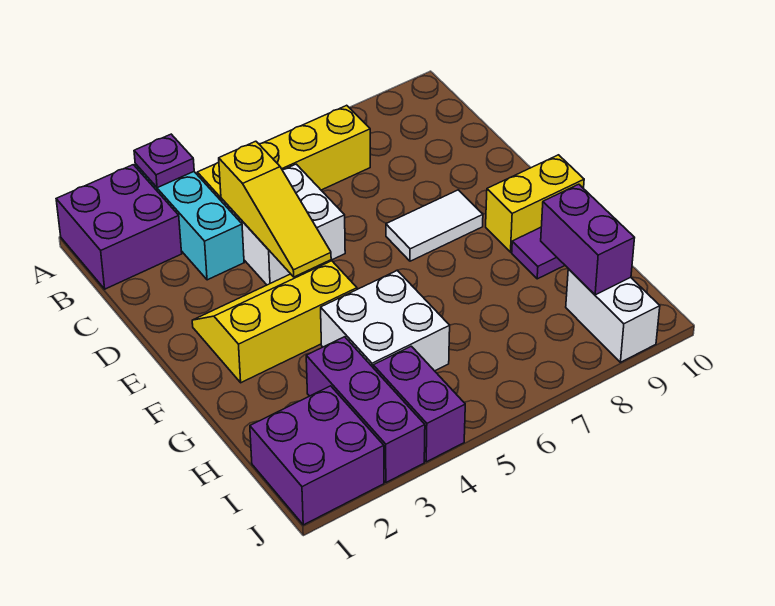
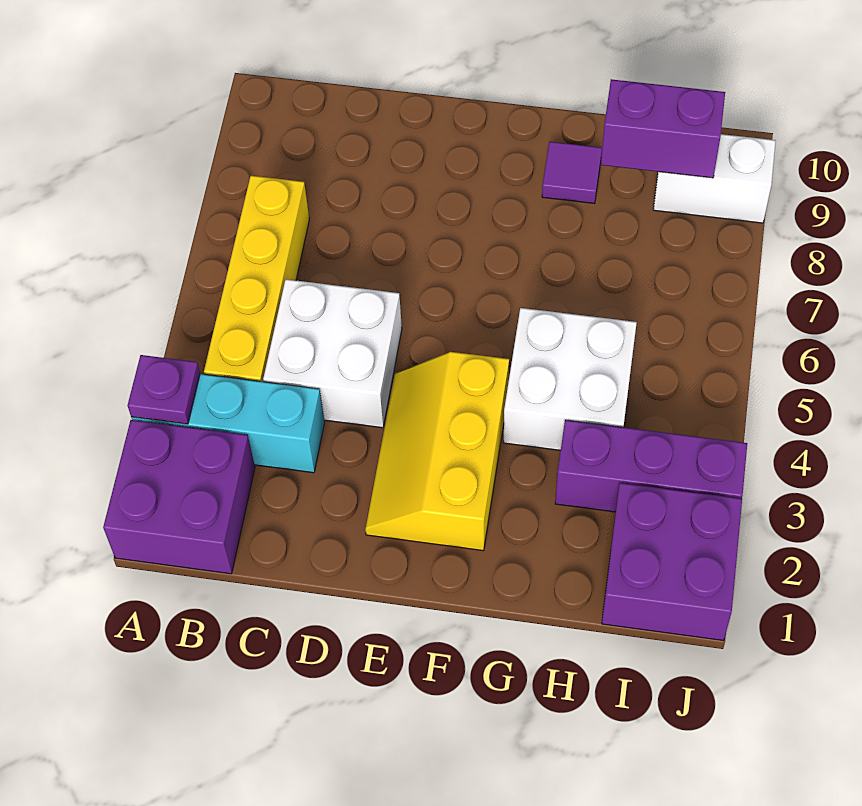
yellow slope C4:E4 level 2 top C -> none
white tile E7:E8 level 1 -> none
yellow brick F9:F10 level 1 -> none
purple brick I4:J4 level 1 -> none

